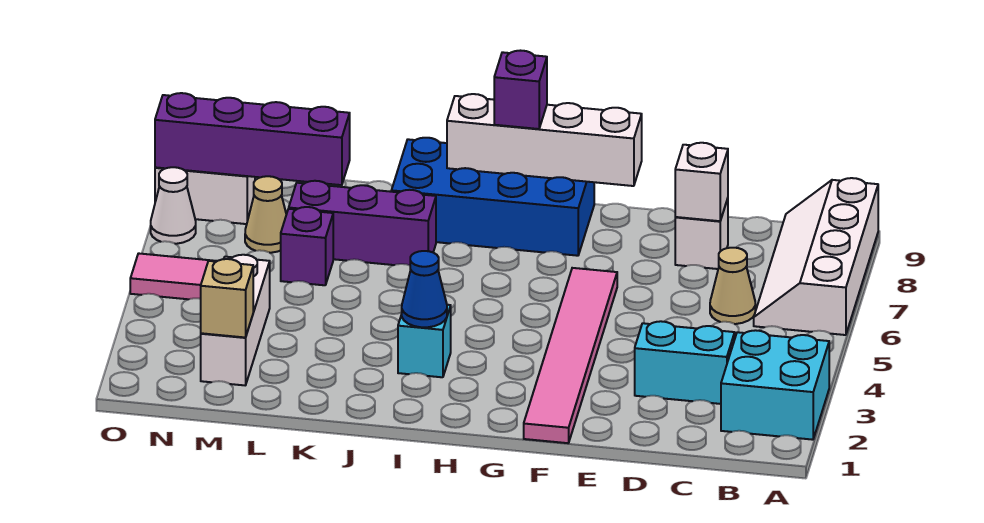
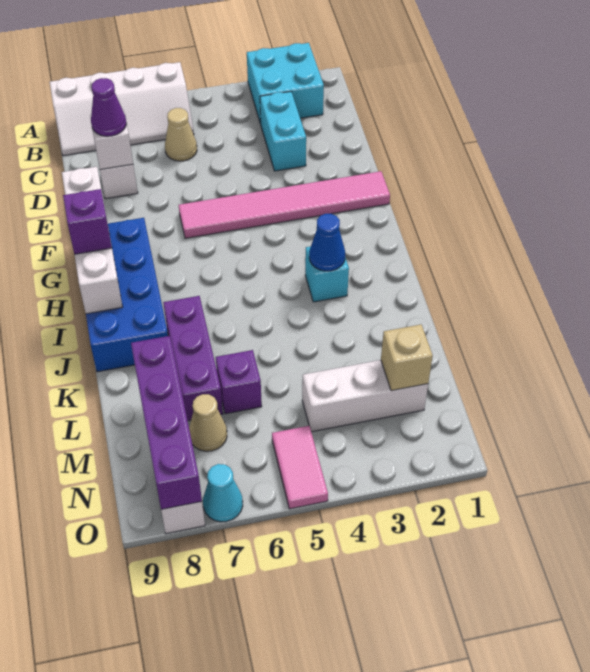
none -> purple cone D8 level 3
white cone O7 level 1 -> cyan cone O7 level 1

